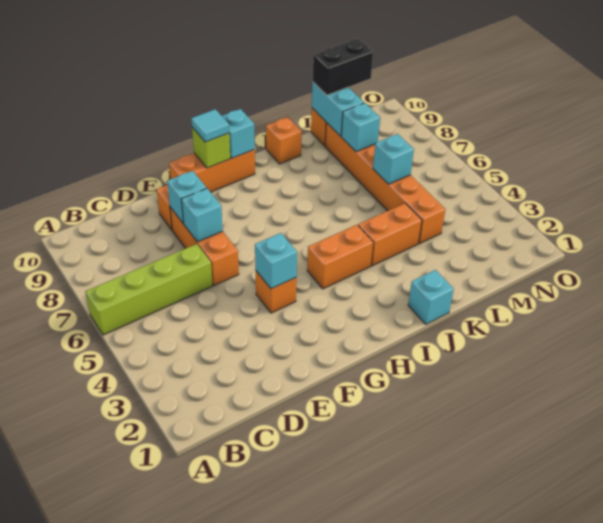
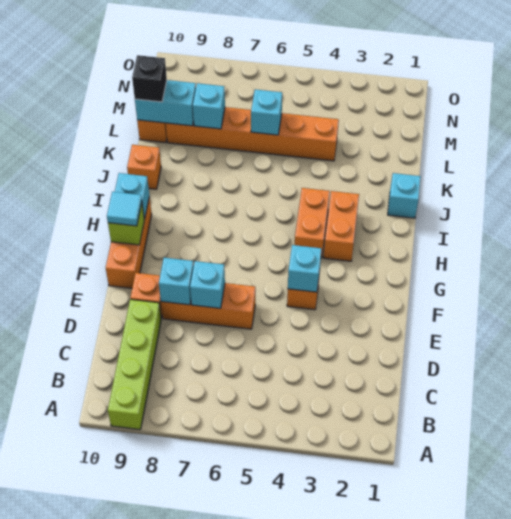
lime brick A6:D6 level 1 -> lime brick A9:D9 level 1
orange brick J4:K4 level 1 -> orange brick H3:I3 level 1
black brick L10:M10 level 3 -> black brick L10 level 3

